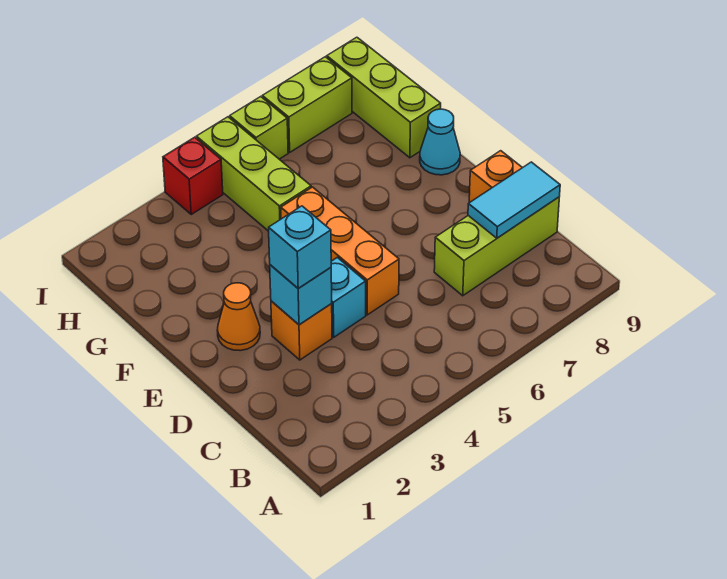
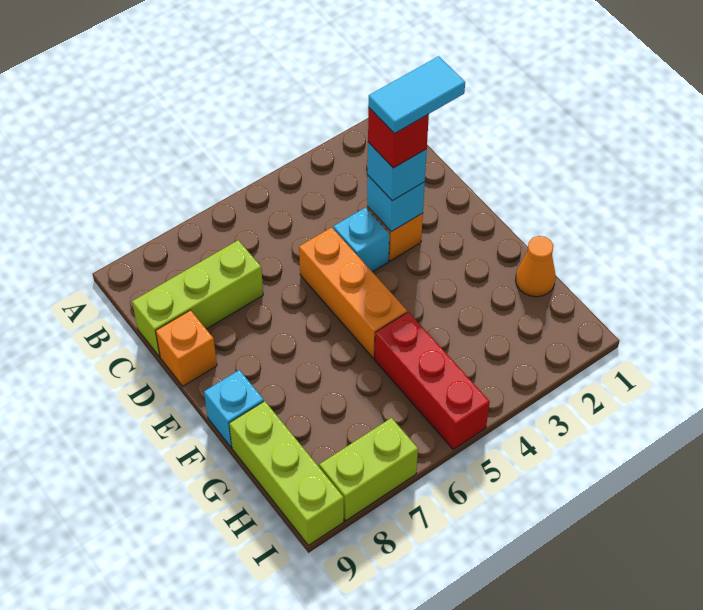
cyan tile C8:C9 level 2 -> cyan tile D2:D3 level 5
orange cone E2 level 1 -> orange cone G1 level 1
cyan cone F9 level 1 -> cyan brick F9 level 1
lime brick G5:I5 level 1 -> red brick G5:I5 level 1
red brick I4 level 1 -> red brick D3 level 4
lime brick I6 level 1 -> none

